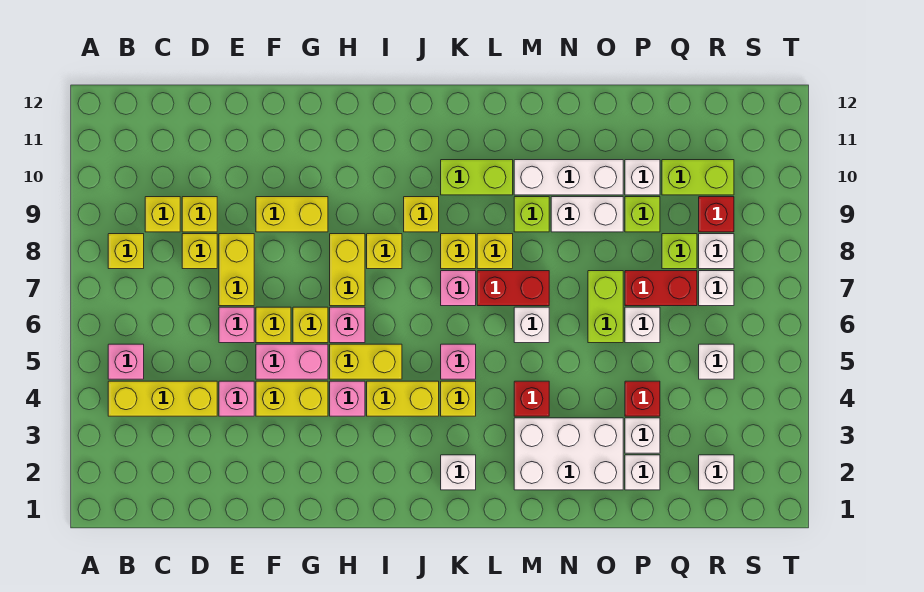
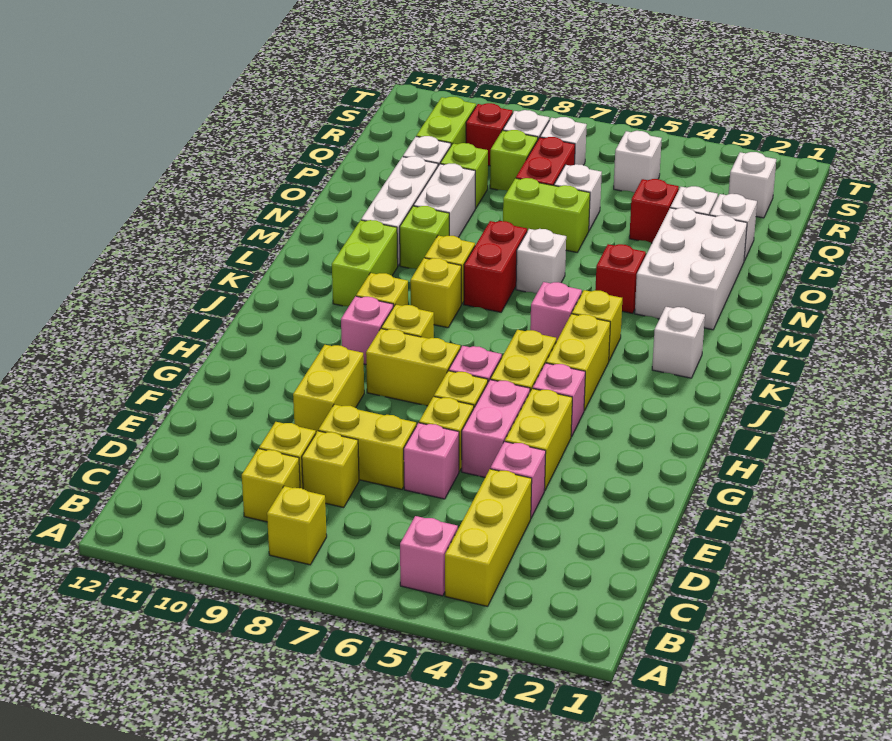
pink brick K7 level 1 -> pink brick I9 level 1

